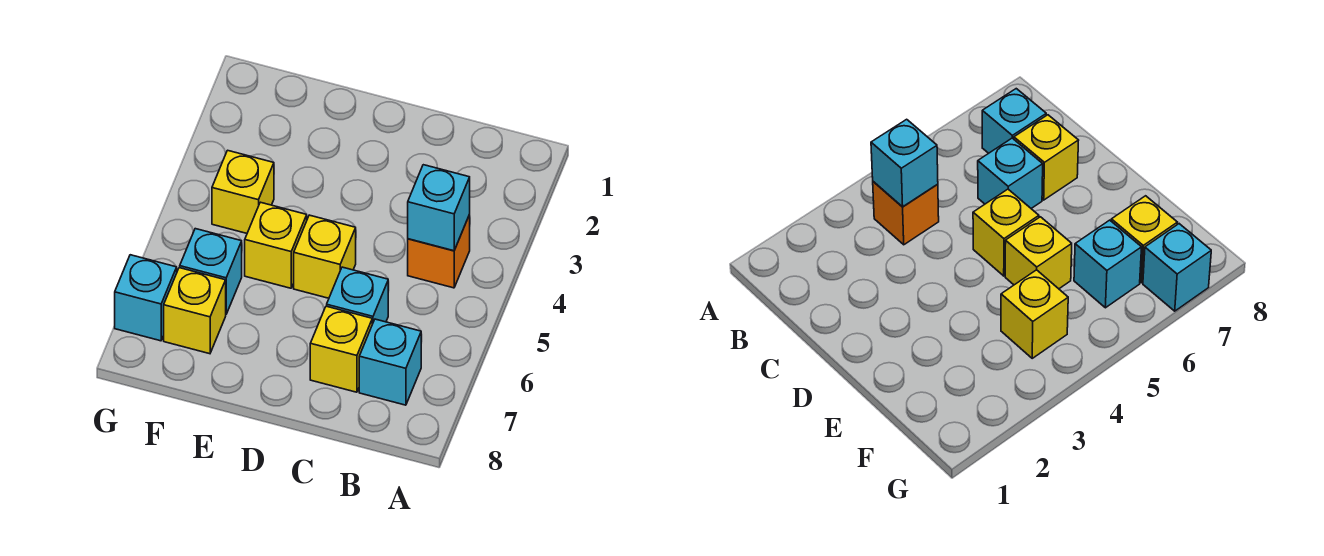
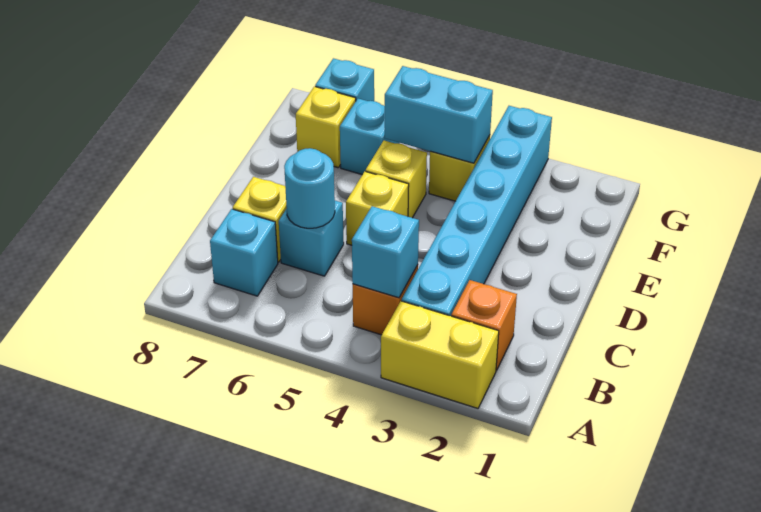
none -> yellow brick A2:A3 level 1
none -> orange brick B2 level 1
none -> cyan brick B3:G3 level 1
none -> cyan round brick C6 level 2
none -> cyan brick F4:F5 level 2

